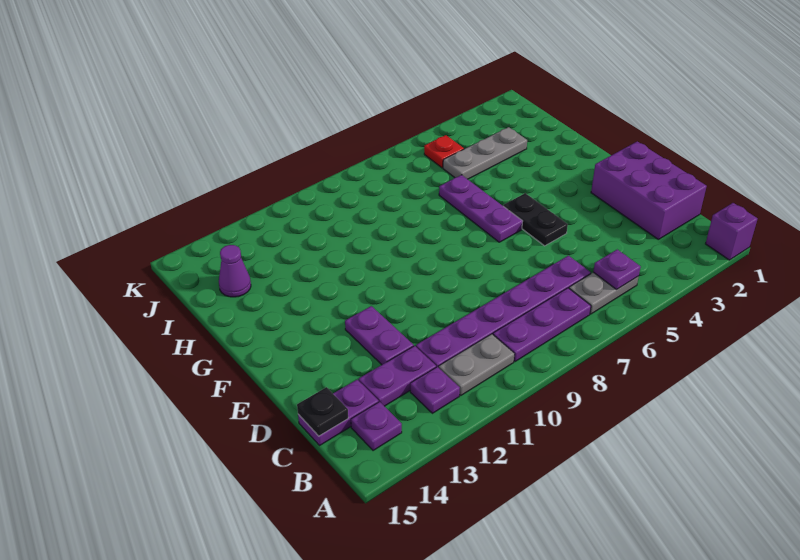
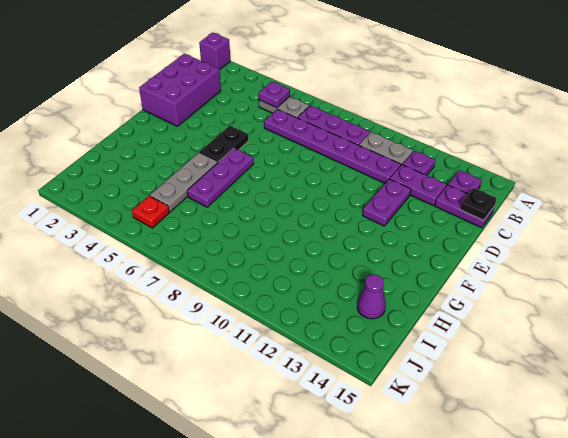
grey plate I3:I5 level 1 -> grey plate G5:I5 level 1

